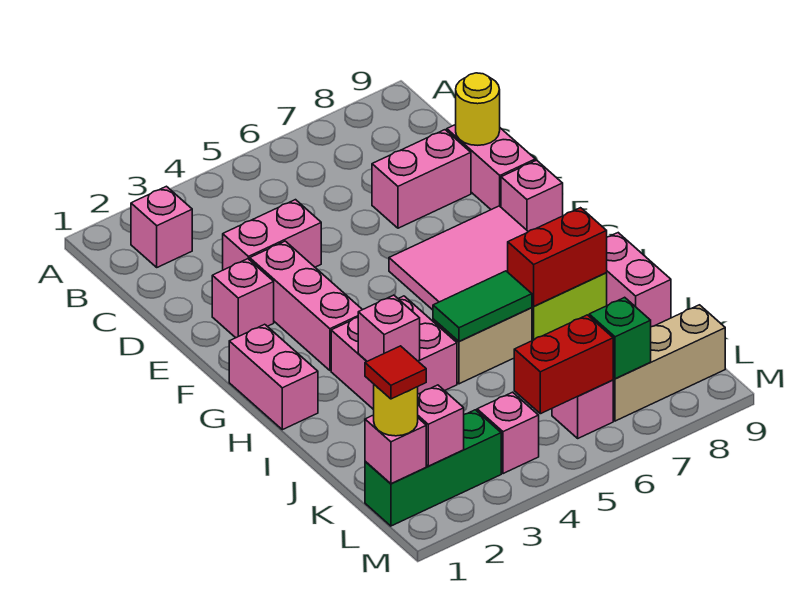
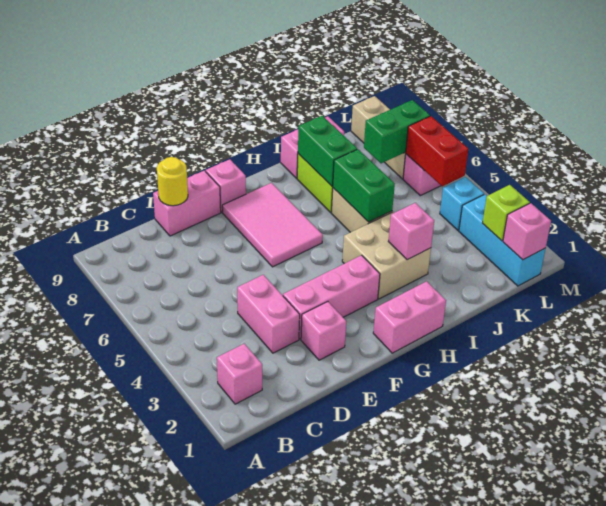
pink brick D7:D8 level 1 -> none
pink brick H3:I4 level 1 -> tan brick H3:I4 level 1
green tile I5:I6 level 2 -> green brick I5:I6 level 2
red brick I7:I8 level 2 -> green brick I7:I8 level 2
green brick L1:L3 level 1 -> cyan brick L1:L3 level 1
yellow round brick L1 level 3 -> none
red tile L1 level 4 -> none
pink brick L2 level 2 -> lime brick L2 level 2
pink brick L4 level 1 -> cyan brick L4 level 1
green brick L7 level 2 -> green brick K7:L7 level 2

